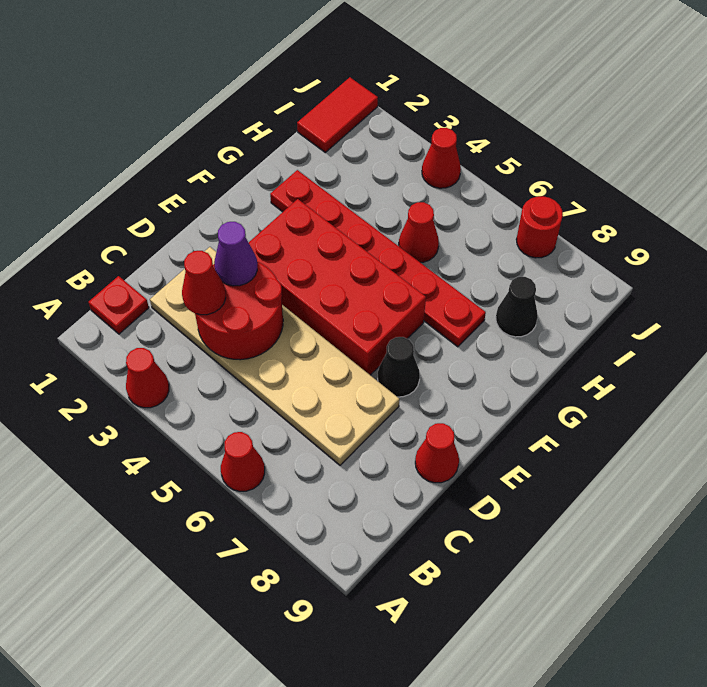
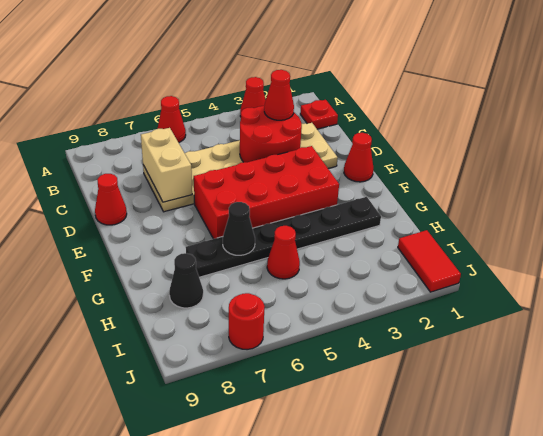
none -> tan brick C7:D7 level 2
purple cone D3 level 3 -> none
black cone E7 level 1 -> black cone G6 level 2
red plate G2:G7 level 1 -> black plate G2:G7 level 1
red cone J4 level 1 -> red cone E1 level 1

